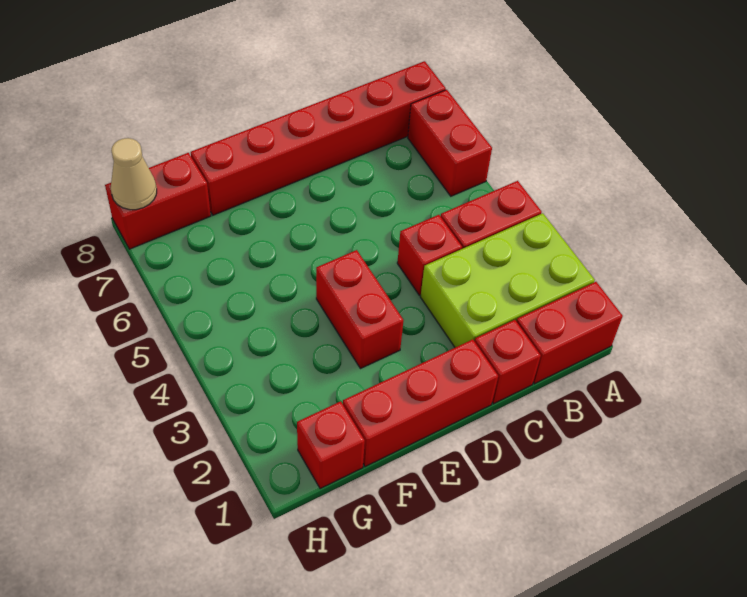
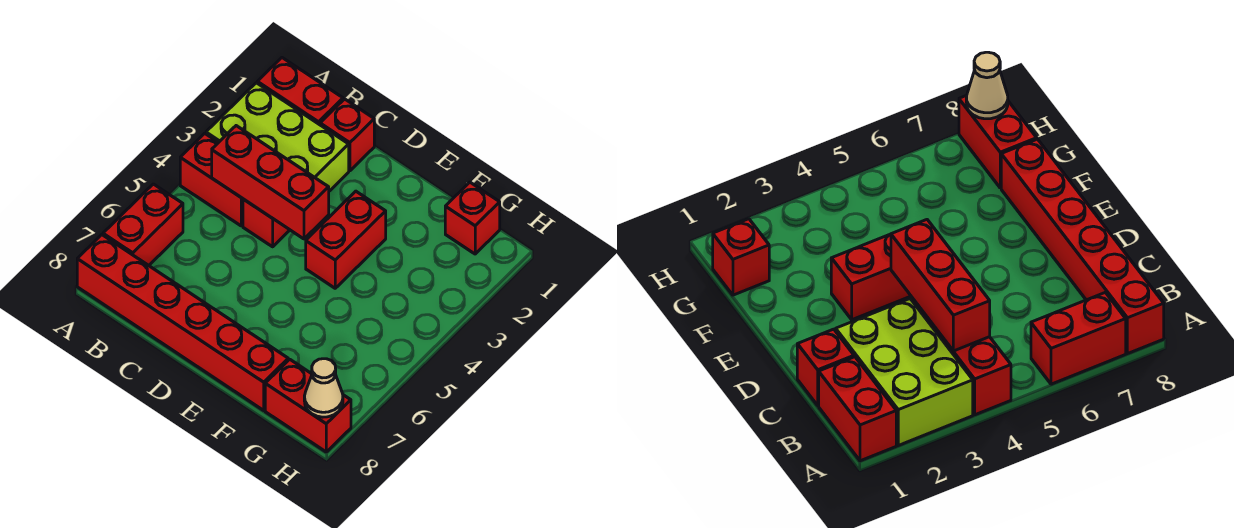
red brick D1:F1 level 1 -> red brick B4:D4 level 2

